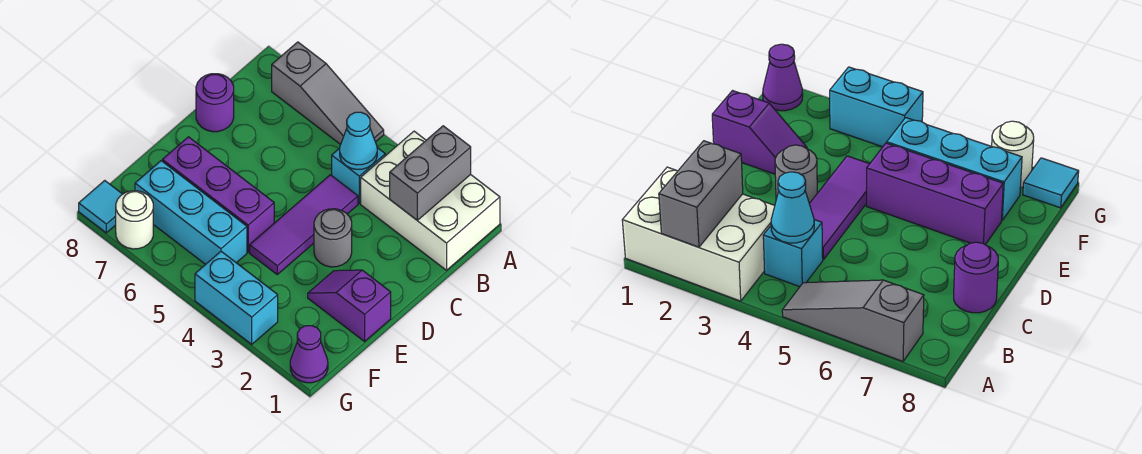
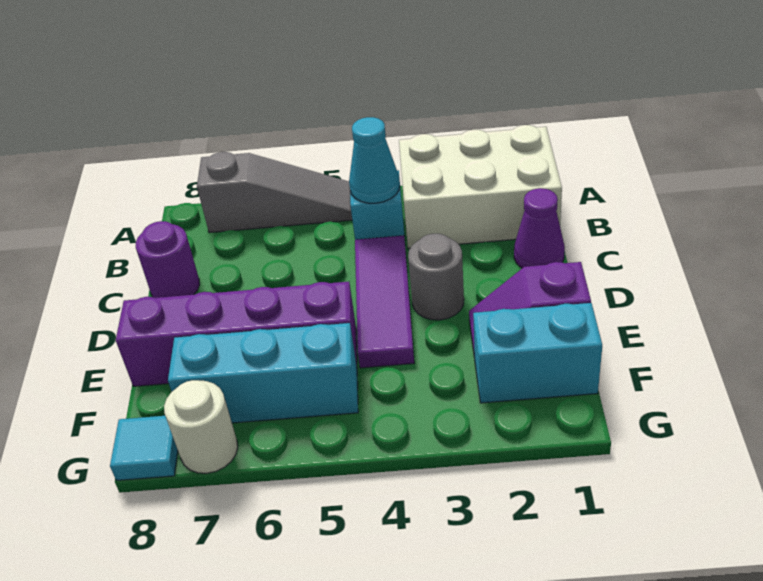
grey brick A2:B2 level 2 -> none
purple brick E5:E7 level 1 -> purple brick E5:E8 level 1
purple cone G1 level 1 -> purple cone C1 level 1
cyan brick G3:G4 level 1 -> cyan brick F1:F2 level 1

